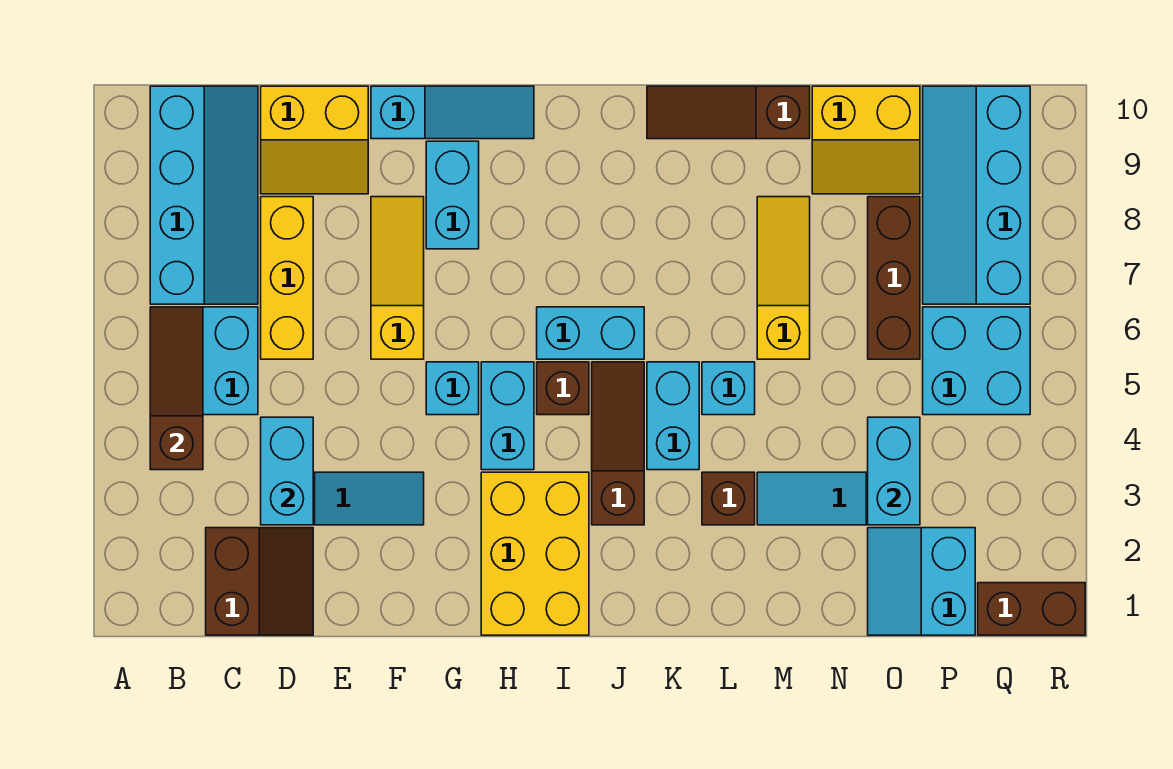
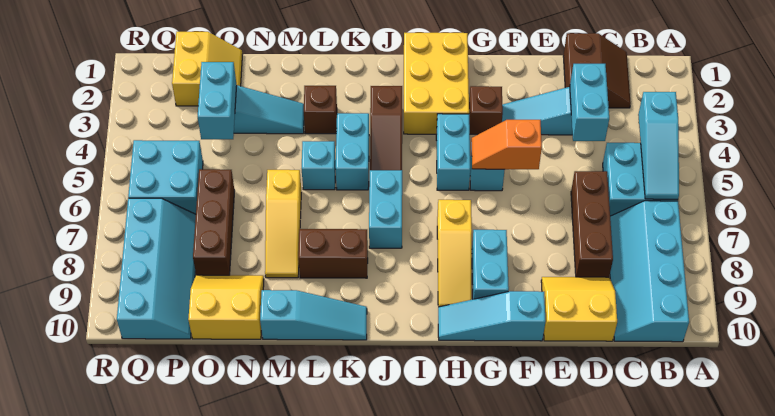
brown slope B4:B6 level 2 top 4 -> cyan slope B4:B6 level 2 top 4
brown slope C1:D2 level 1 top C -> brown slope C1:D2 level 1 top D
yellow brick D6:D8 level 1 -> brown brick D6:D8 level 1
none -> orange slope F5:G5 level 2 top F
yellow slope F6:F8 level 1 top 6 -> yellow slope H7:H9 level 1 top 7
brown brick I5 level 1 -> brown brick G3 level 1
cyan brick I6:J6 level 1 -> cyan brick J6:J7 level 1
brown slope K10:M10 level 1 top M -> cyan slope K10:M10 level 1 top M
cyan slope O1:P2 level 1 top P -> yellow slope O1:P2 level 1 top P
brown brick Q1:R1 level 1 -> brown brick K8:L8 level 1

